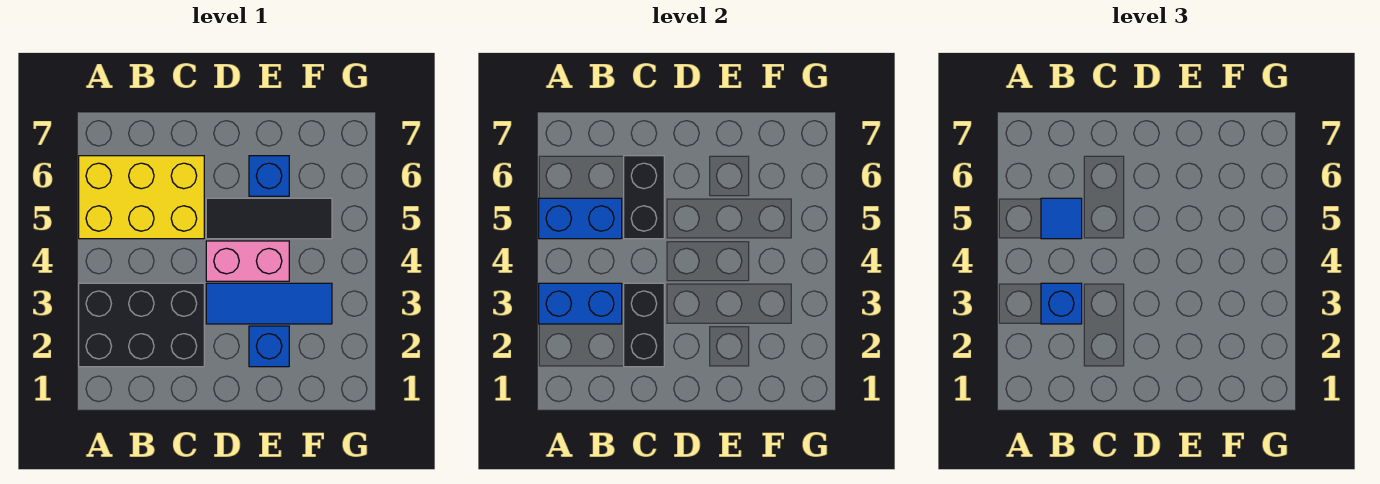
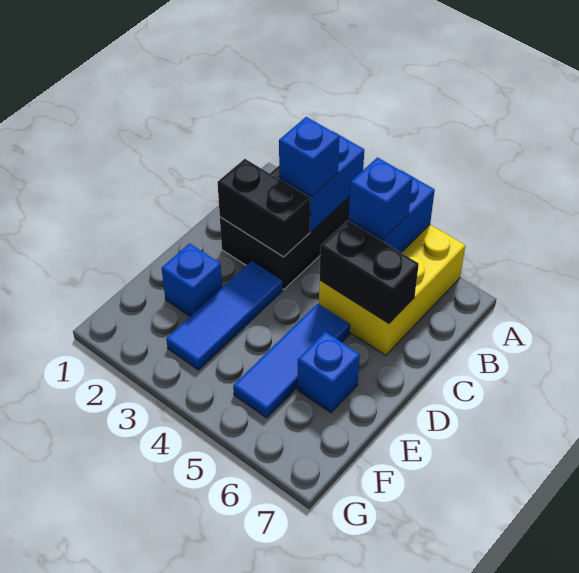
blue tile B5 level 3 -> blue brick B5 level 3
pink brick D4:E4 level 1 -> none
black tile D5:F5 level 1 -> blue tile D5:F5 level 1

